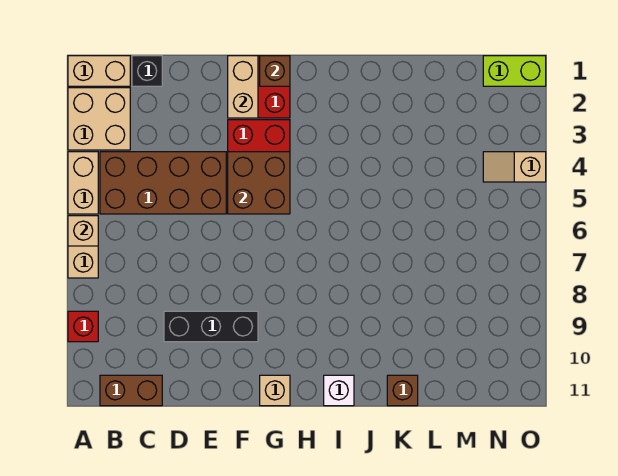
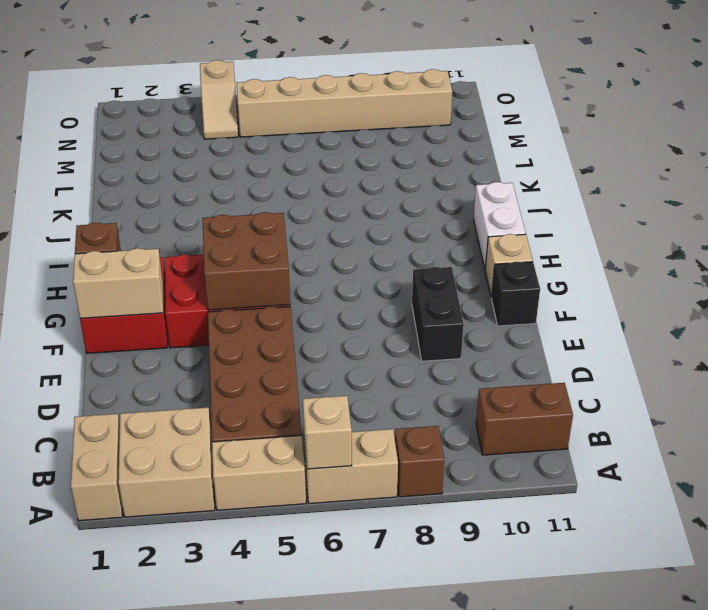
red brick A9 level 1 -> none
brown brick B11:C11 level 1 -> brown brick B10:B11 level 1
black brick C1 level 1 -> black brick F11 level 1
black brick D9:F9 level 1 -> black brick E9:F9 level 1
white brick I11 level 1 -> white brick H11:I11 level 1
brown brick K11 level 1 -> brown brick A8 level 1
lime brick N1:O1 level 1 -> none
none -> tan brick N5:N10 level 1

